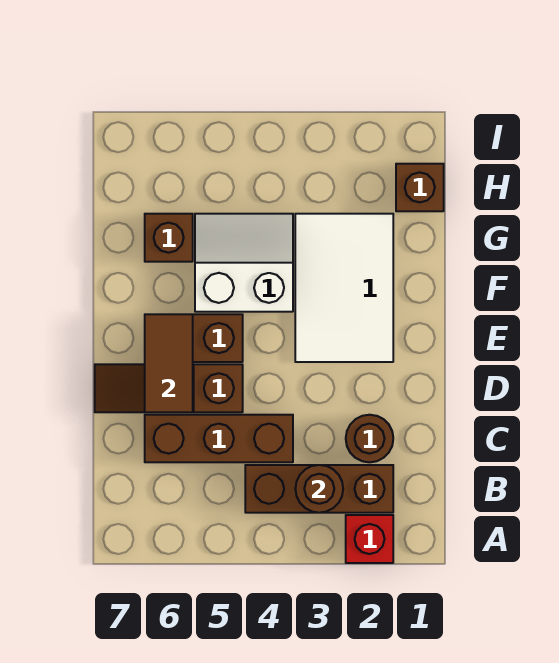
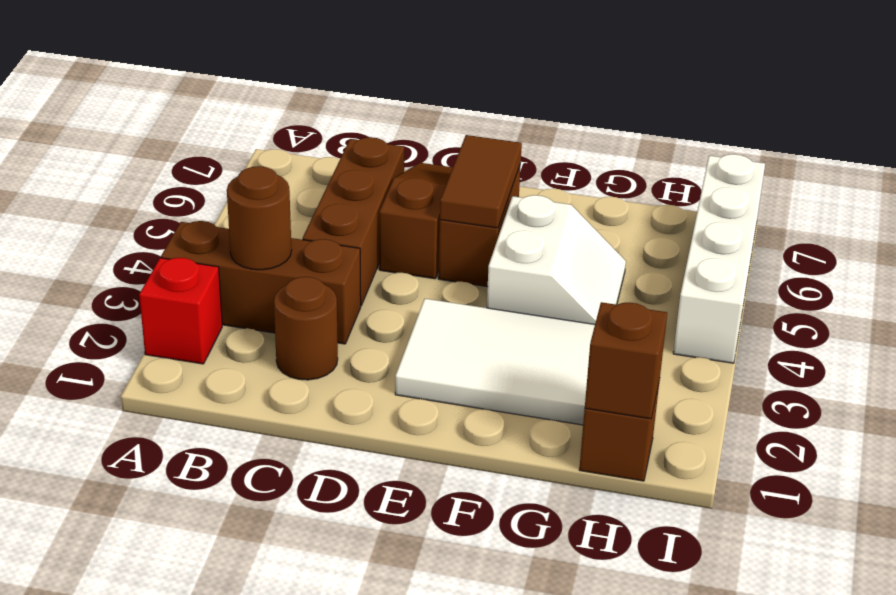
brown brick B2:B4 level 1 -> brown brick A3:C3 level 1
brown tile D6:E6 level 2 -> brown tile E5:E6 level 2
brown brick G6 level 1 -> brown brick H1 level 2
none -> white brick I4:I7 level 1

